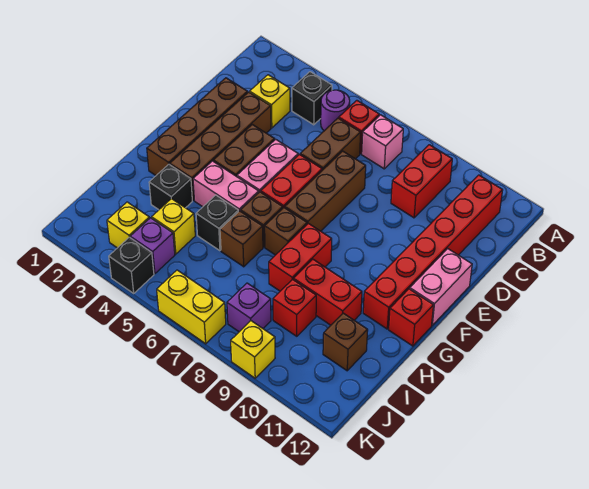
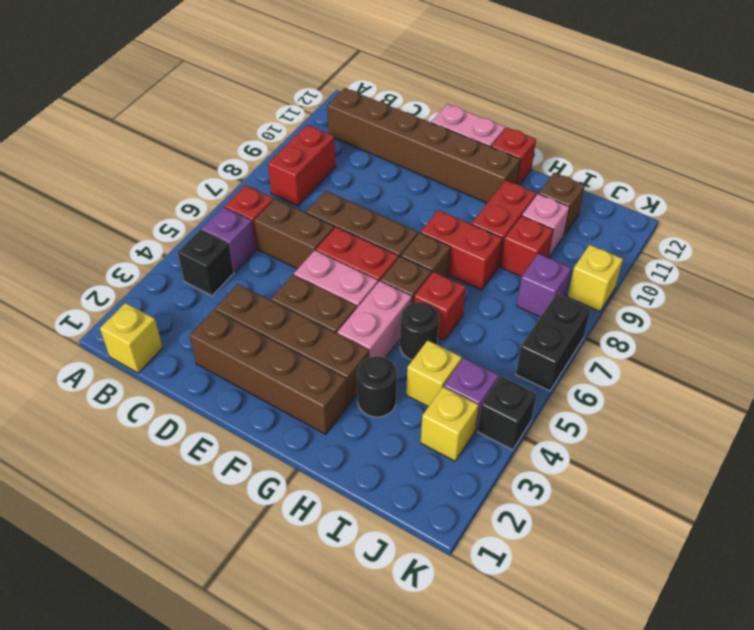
purple round brick B5 level 1 -> purple brick B5 level 1
pink brick B7 level 1 -> pink brick I10 level 1
red brick B9:C9 level 1 -> red brick B8:B9 level 1
red brick B11:G11 level 1 -> brown brick B11:G11 level 1
yellow brick C3 level 1 -> yellow brick B1 level 1
black brick H3 level 1 -> black round brick H3 level 1
black brick H5 level 1 -> black round brick H5 level 1
brown brick H6 level 1 -> red brick H6 level 1
yellow brick K6:K7 level 1 -> black brick K6:K7 level 1

